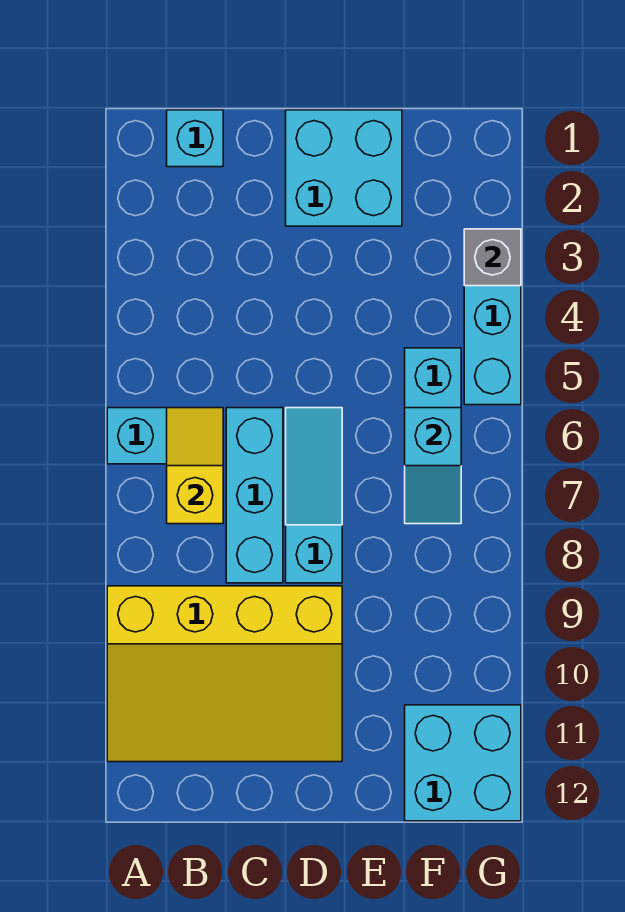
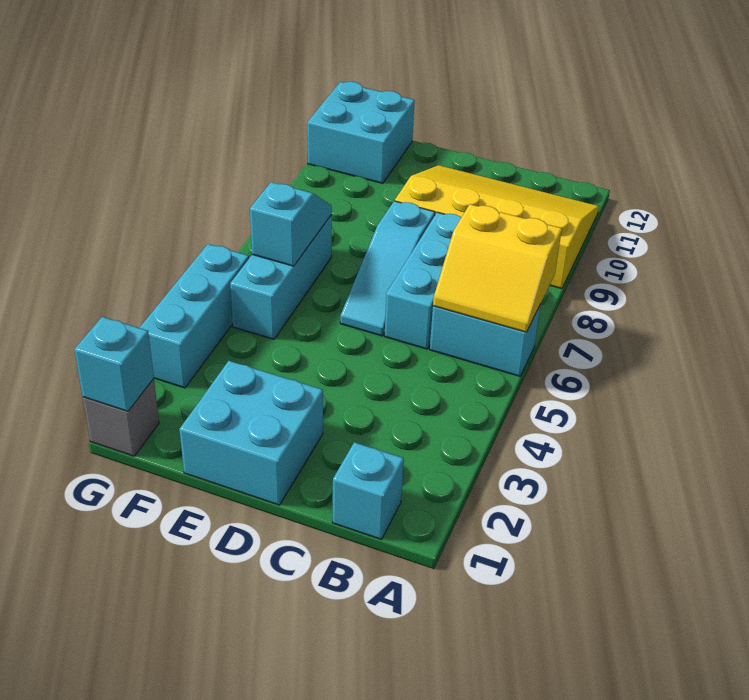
yellow slope B6:B7 level 2 top 7 -> yellow slope A6:B7 level 2 top 7
none -> cyan brick G1 level 2
grey brick G3 level 2 -> grey brick G1 level 1

